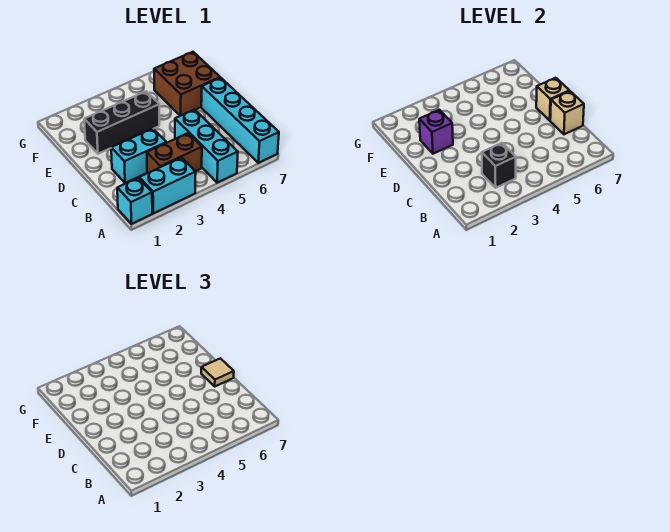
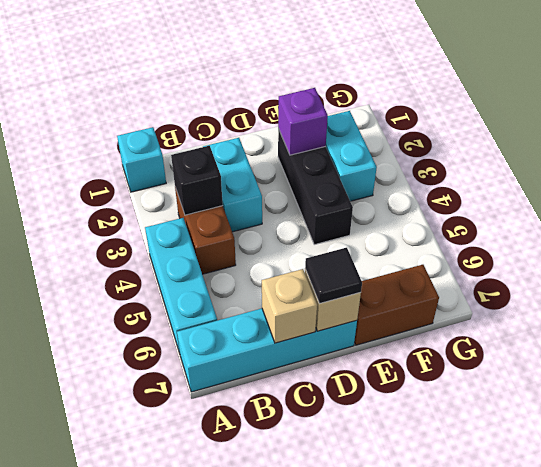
cyan brick A2:A3 level 1 -> cyan brick F2:F3 level 1
cyan brick A5:C5 level 1 -> cyan brick A4:A6 level 1
tan tile D7 level 3 -> black tile D7 level 3
brown brick E6:F7 level 1 -> brown brick E7:F7 level 1

